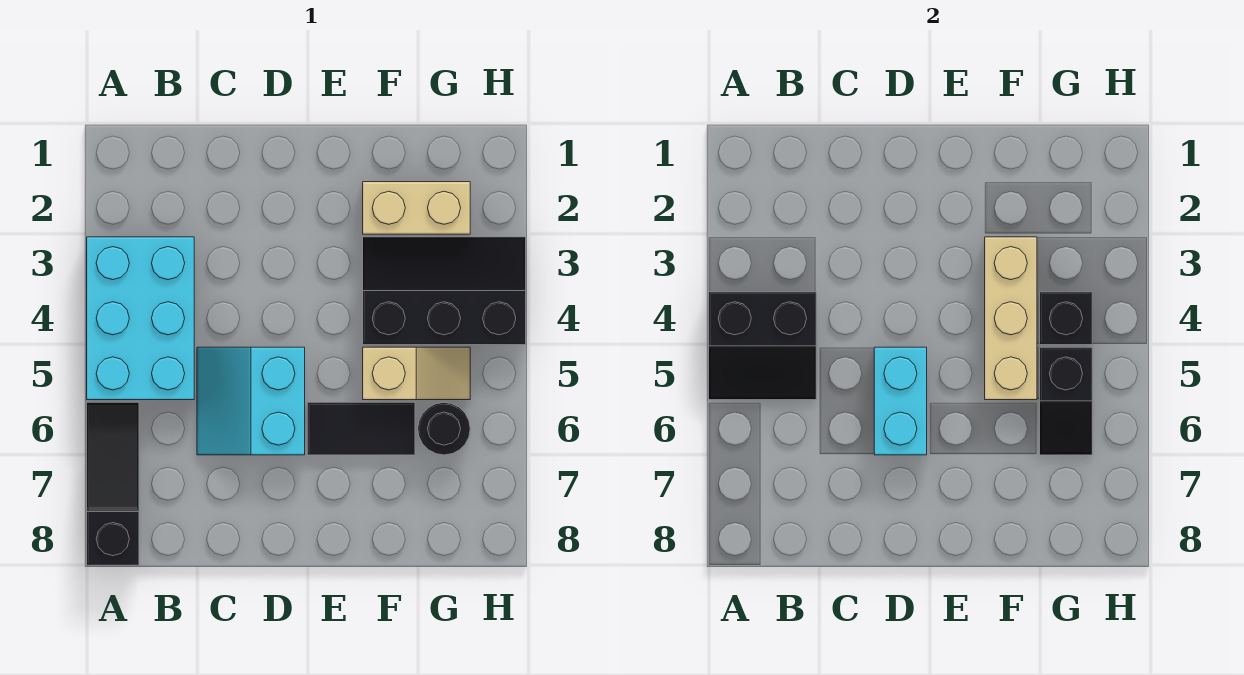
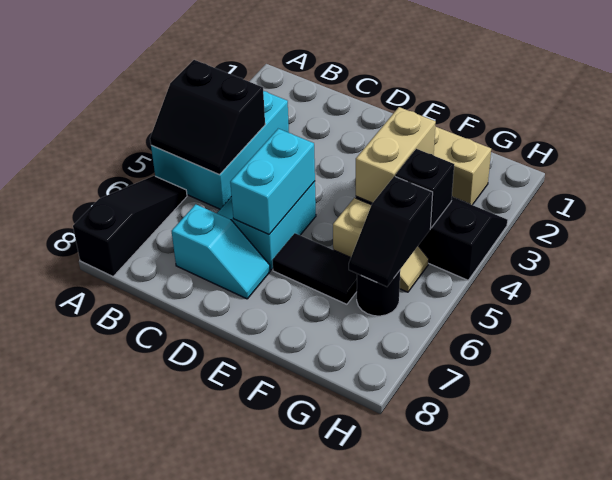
none -> cyan slope C7:D7 level 1 top C
tan brick F3:F5 level 2 -> tan brick F3:F4 level 2

